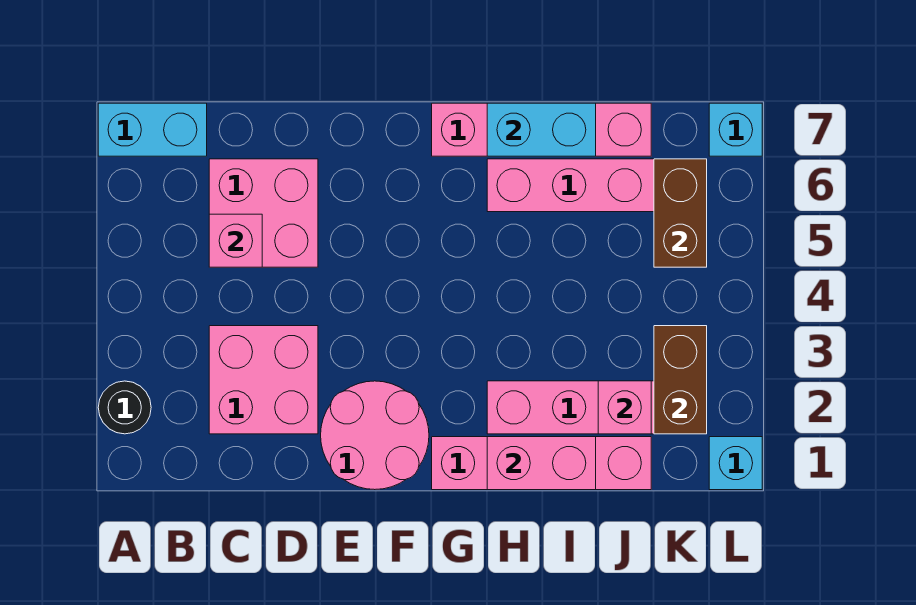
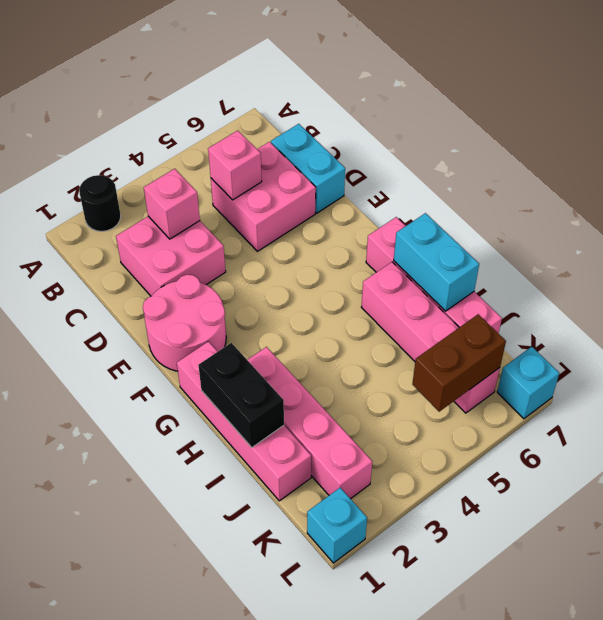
cyan brick A7:B7 level 1 -> cyan brick C7:D7 level 1
pink brick H1:I1 level 2 -> black brick H1:I1 level 2
pink brick J2 level 2 -> pink brick C3 level 2
brown brick K2:K3 level 2 -> none

